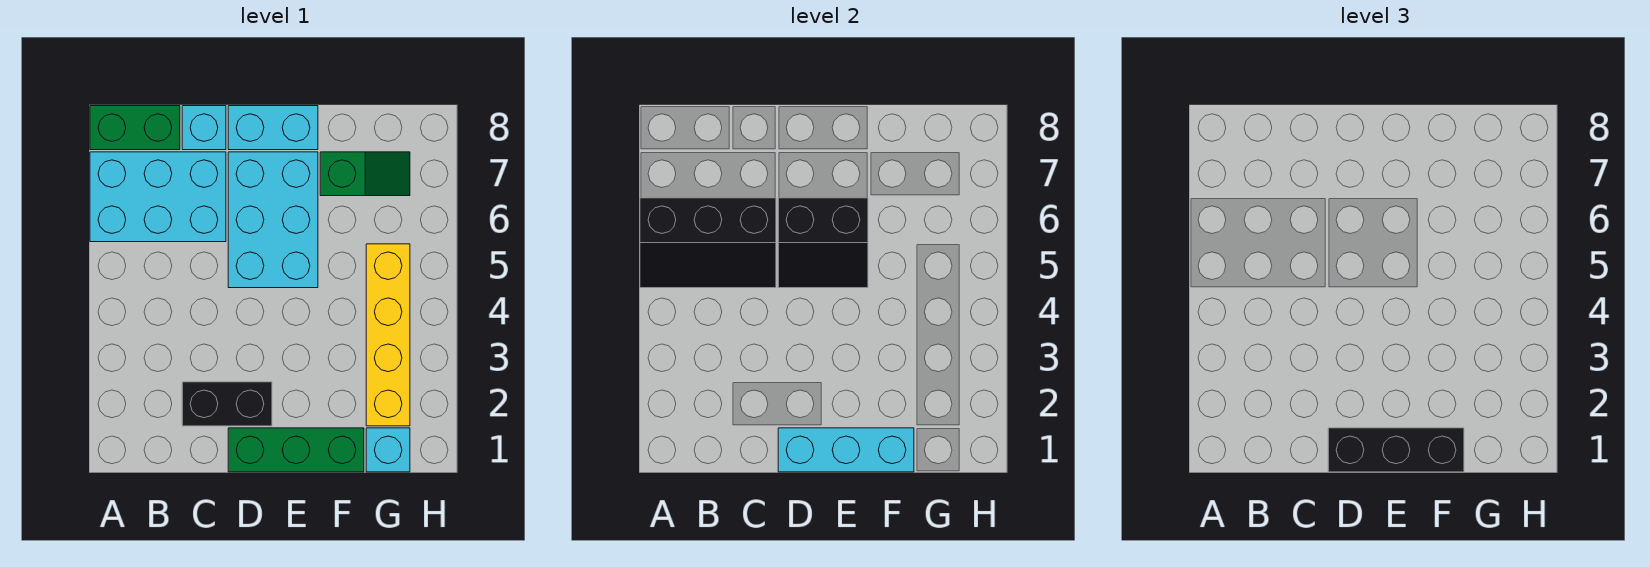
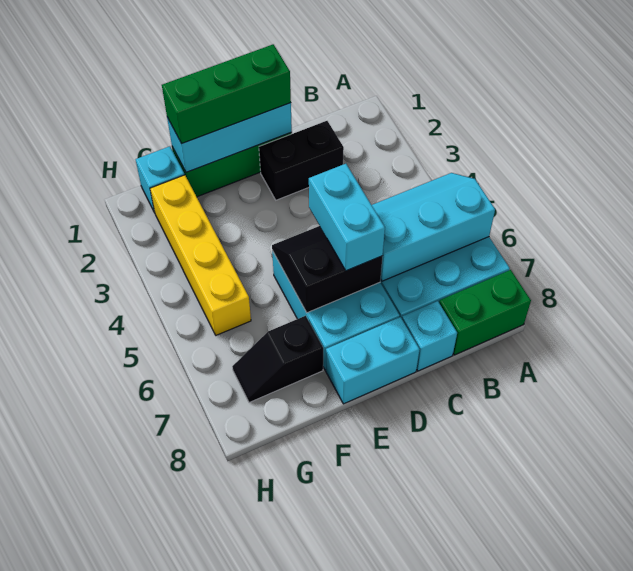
black slope A5:C6 level 2 top 6 -> cyan slope A5:C6 level 2 top 6
black brick D1:F1 level 3 -> green brick D1:F1 level 3
none -> cyan brick D5:D6 level 3
green slope F7:G7 level 1 top F -> black slope F7:G7 level 1 top F

